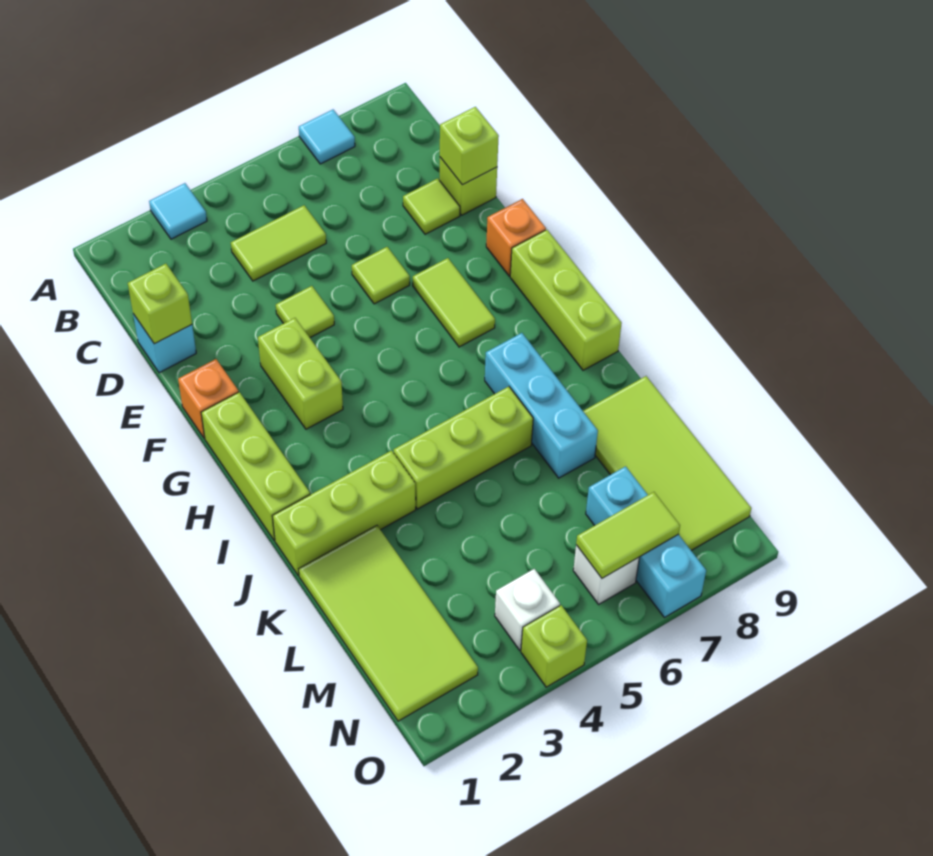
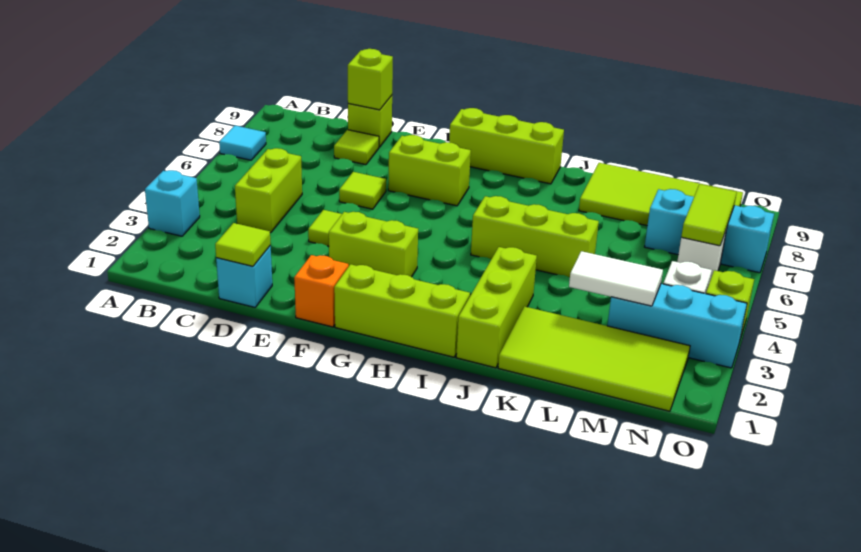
cyan tile A3 level 1 -> cyan brick A3 level 1
lime tile C4:C5 level 1 -> lime brick C4:C5 level 1
lime brick D1 level 2 -> lime tile D1 level 2
lime tile F7:G7 level 1 -> lime brick F7:G7 level 1
orange brick F9 level 1 -> none
cyan brick I7:K7 level 1 -> cyan brick M3:O3 level 1
lime brick J4:J6 level 1 -> lime brick I5:K5 level 1
none -> white tile L3:M3 level 2

